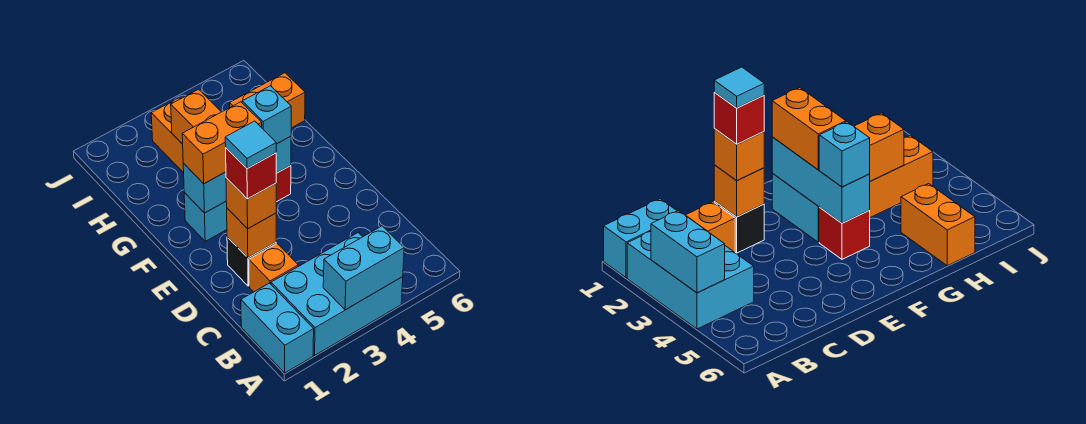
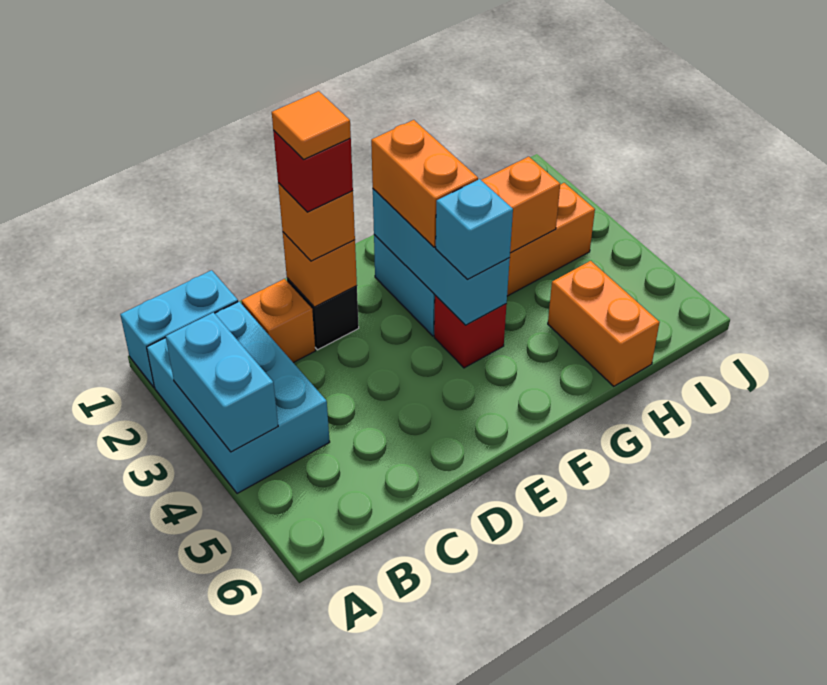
cyan tile D2 level 5 -> orange tile D2 level 5

